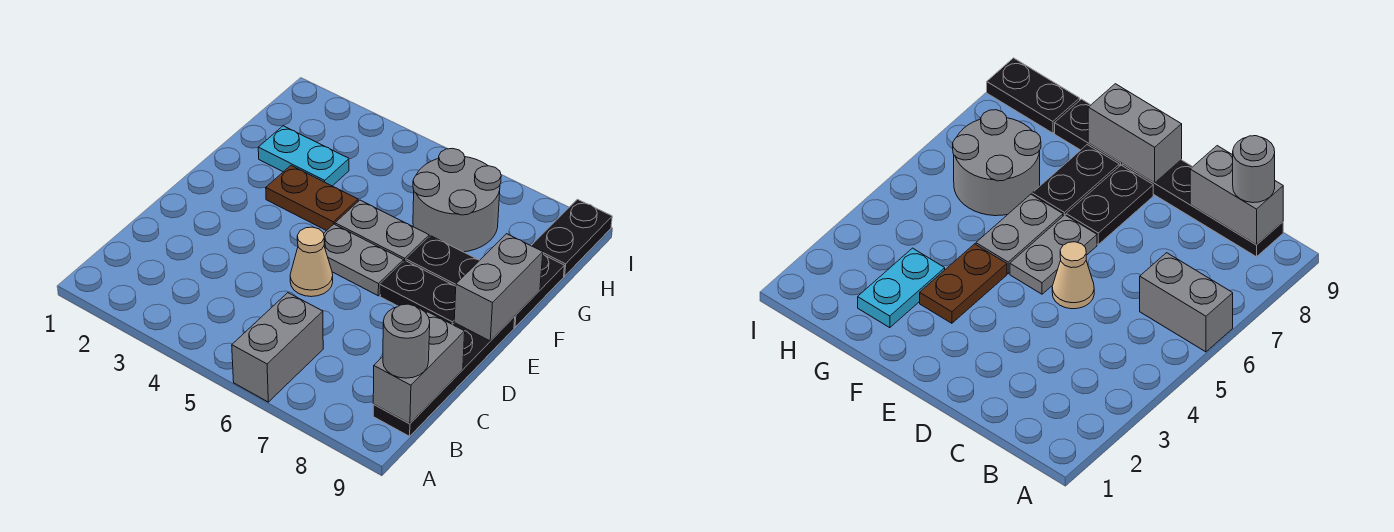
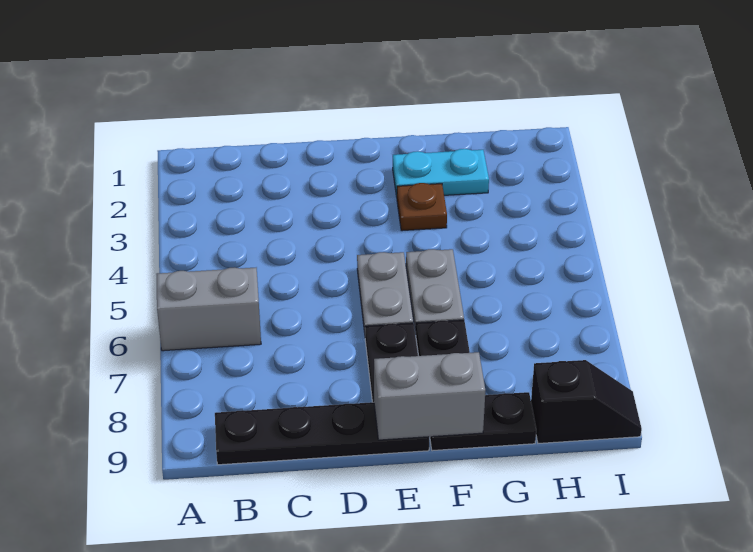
grey brick B9:C9 level 2 -> none
grey round brick B9 level 3 -> none
tan cone D5 level 1 -> none
brown plate F3:F4 level 1 -> brown plate F3 level 1
cyan plate G2:G3 level 1 -> cyan plate F2:G2 level 1
grey round brick G6:H7 level 1 -> none
black plate H9:I9 level 1 -> black slope H9:I9 level 1 top H

